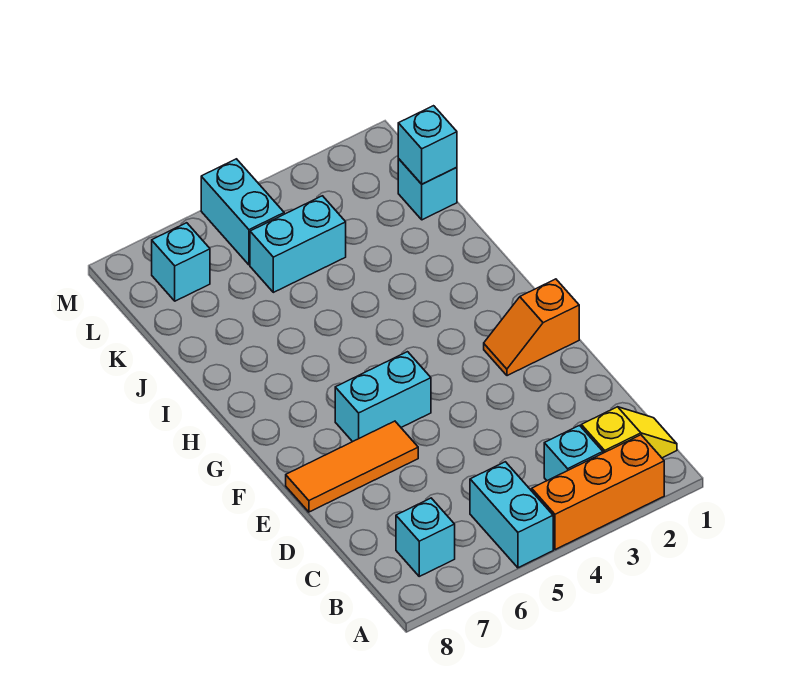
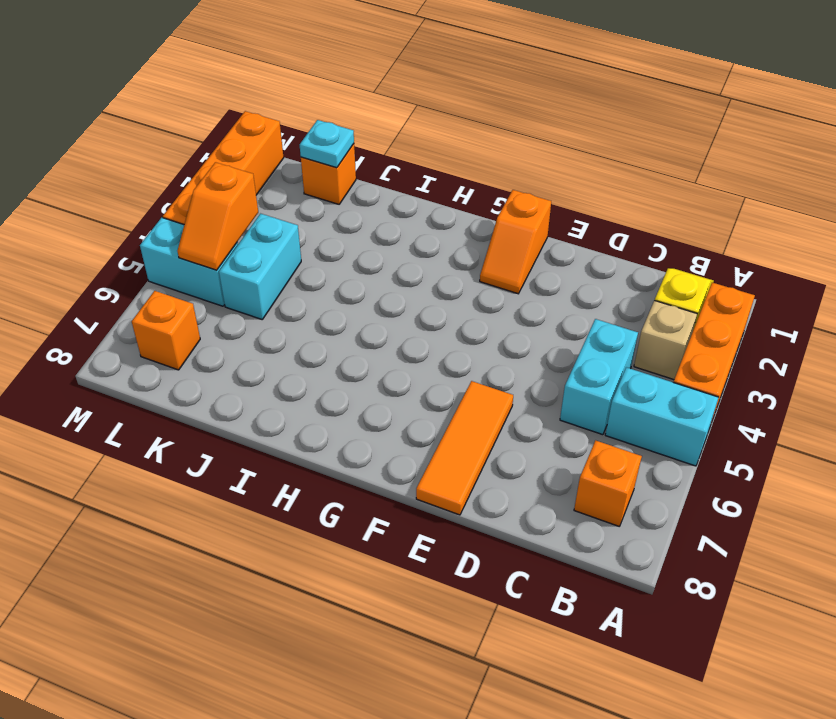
cyan brick B3 level 1 -> tan brick B3 level 1
cyan brick B7 level 1 -> orange brick B7 level 1
cyan brick F5:F6 level 1 -> cyan brick C4:C5 level 1
cyan brick K1 level 1 -> orange brick K1 level 1
cyan brick K1 level 2 -> cyan plate K1 level 2
none -> orange slope L4:L5 level 2 top 4
cyan brick L7 level 1 -> orange brick L7 level 1
none -> orange brick M1:M4 level 1

